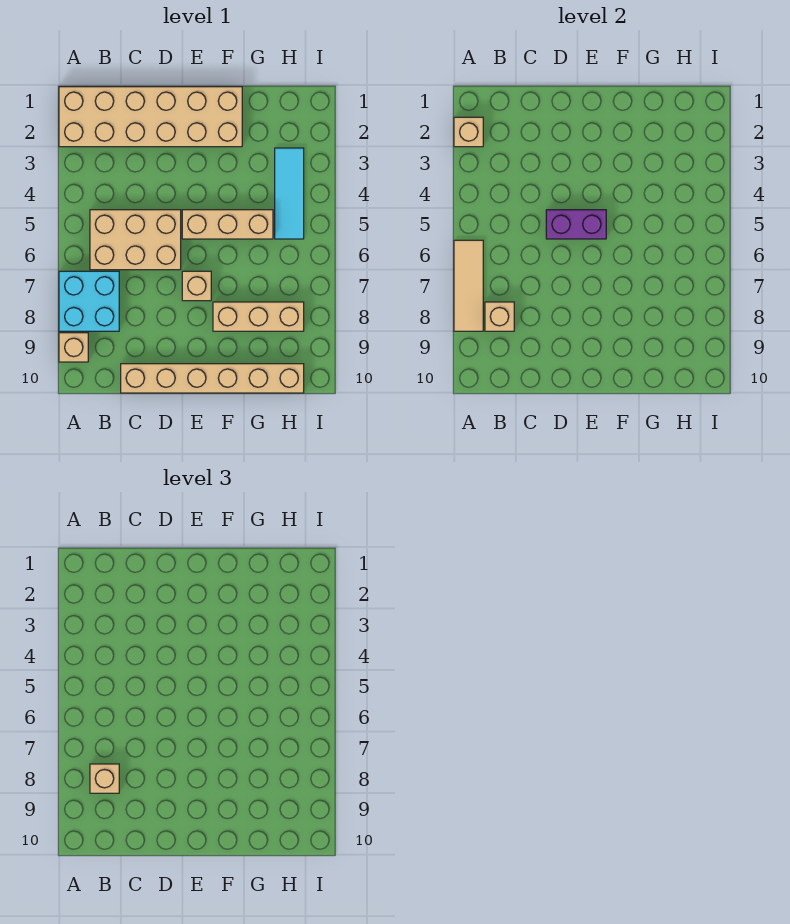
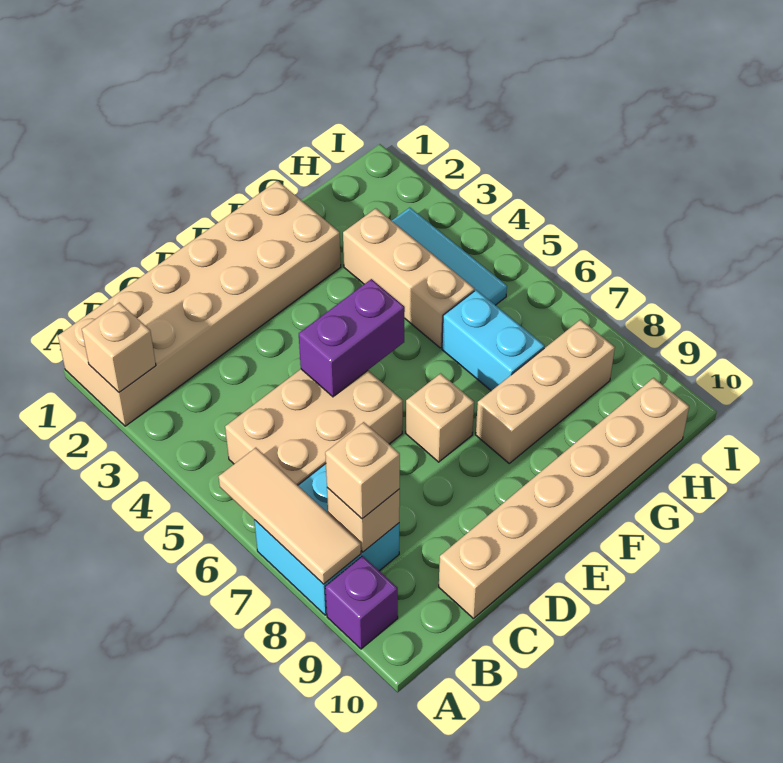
tan brick A9 level 1 -> purple brick A9 level 1
tan brick E5:G5 level 1 -> tan brick G3:G5 level 1
none -> cyan brick G6:G7 level 1

